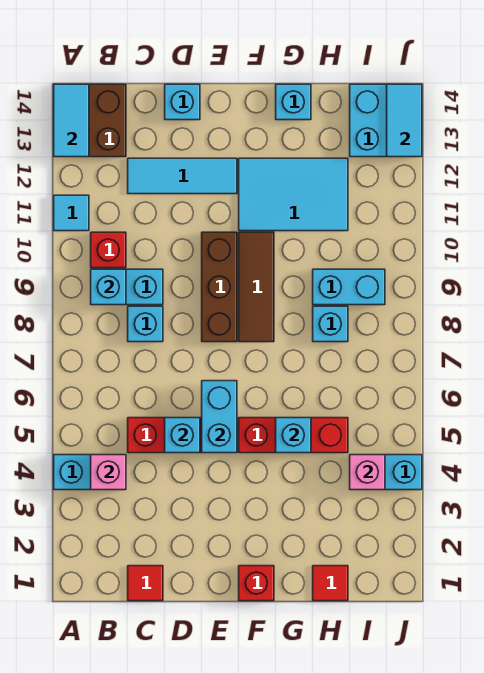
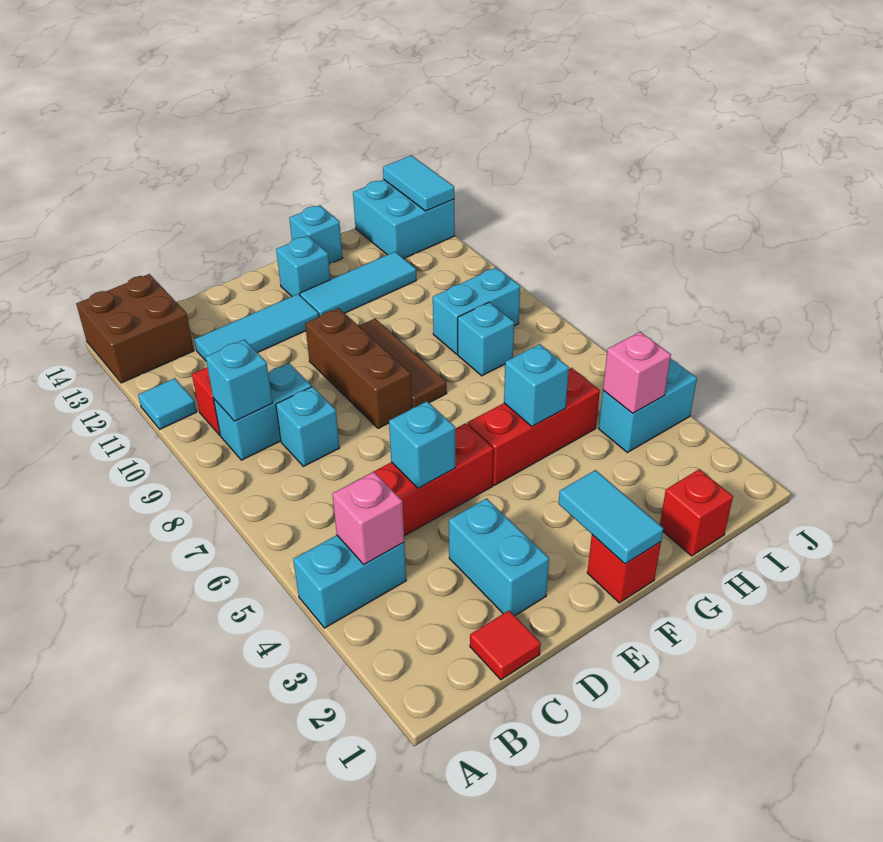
cyan tile A13:A14 level 2 -> cyan tile F1:F2 level 2
cyan brick D14 level 1 -> cyan brick F13 level 1
cyan brick E5:E6 level 2 -> cyan brick D2:D3 level 1
cyan tile F11:H12 level 1 -> cyan tile F12:H12 level 1
red tile H1 level 1 -> red brick H1 level 1

